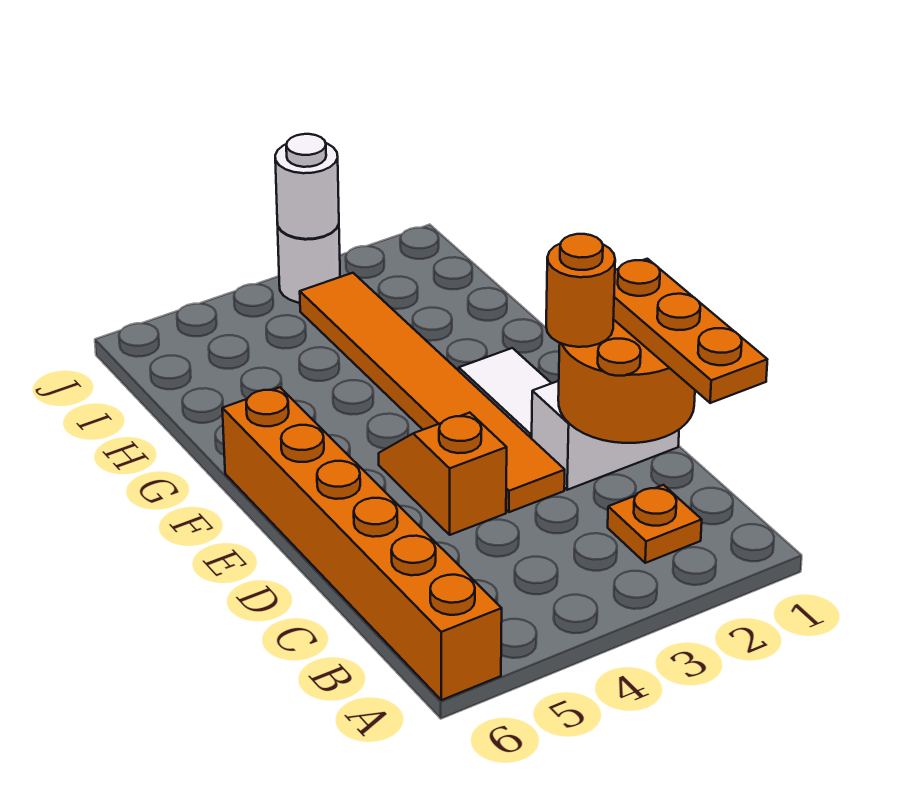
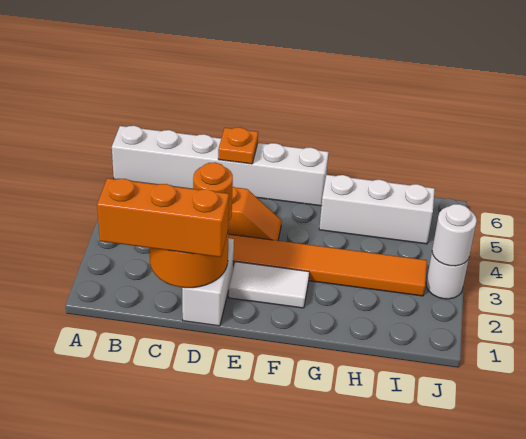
orange brick A6:F6 level 1 -> white brick A6:F6 level 1
orange plate B1:D1 level 3 -> orange brick B1:D1 level 3
orange plate B2 level 1 -> orange plate D6 level 2
none -> white brick G5:I5 level 1

